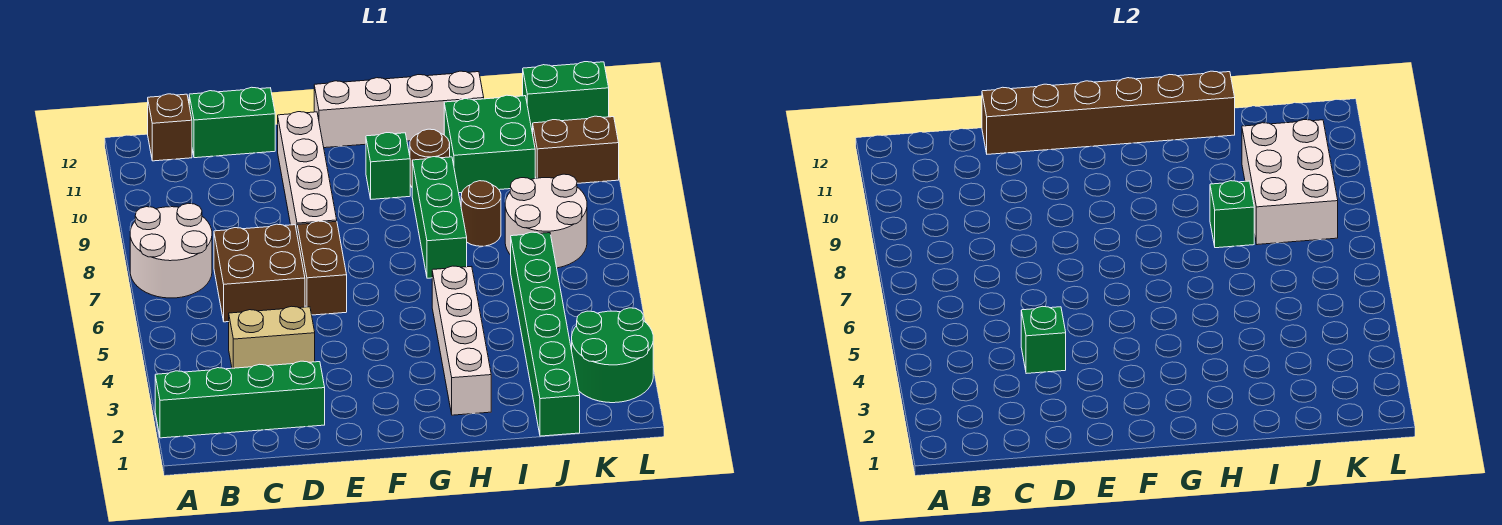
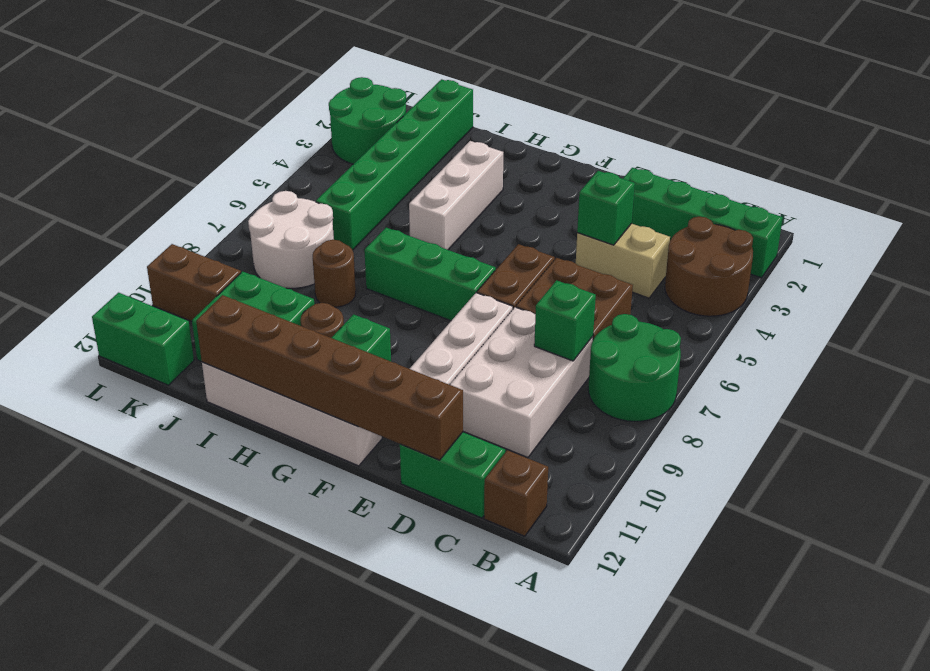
none -> brown round brick A3:B4 level 1
white round brick A7:B8 level 1 -> green round brick A7:B8 level 1
white brick H2:H5 level 1 -> white brick H3:H5 level 1
green brick H7:H9 level 1 -> green brick F7:H7 level 1
green brick I8 level 2 -> green brick C8 level 2
white brick J8:K10 level 2 -> white brick C8:D10 level 1

